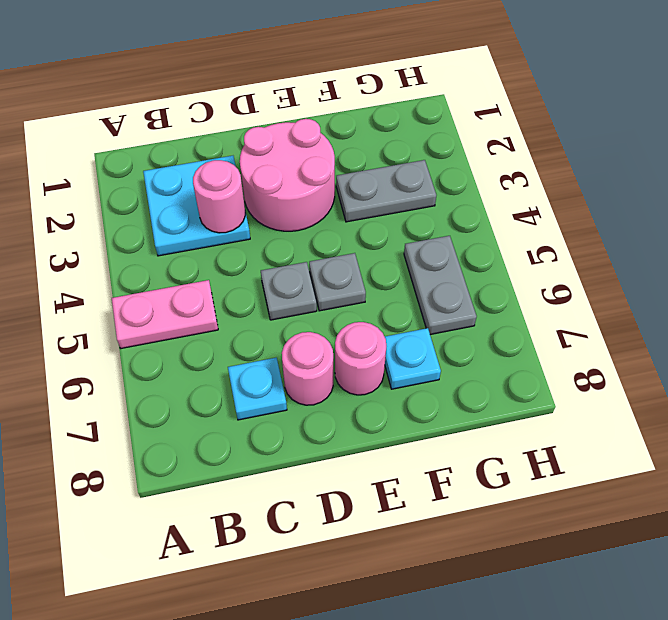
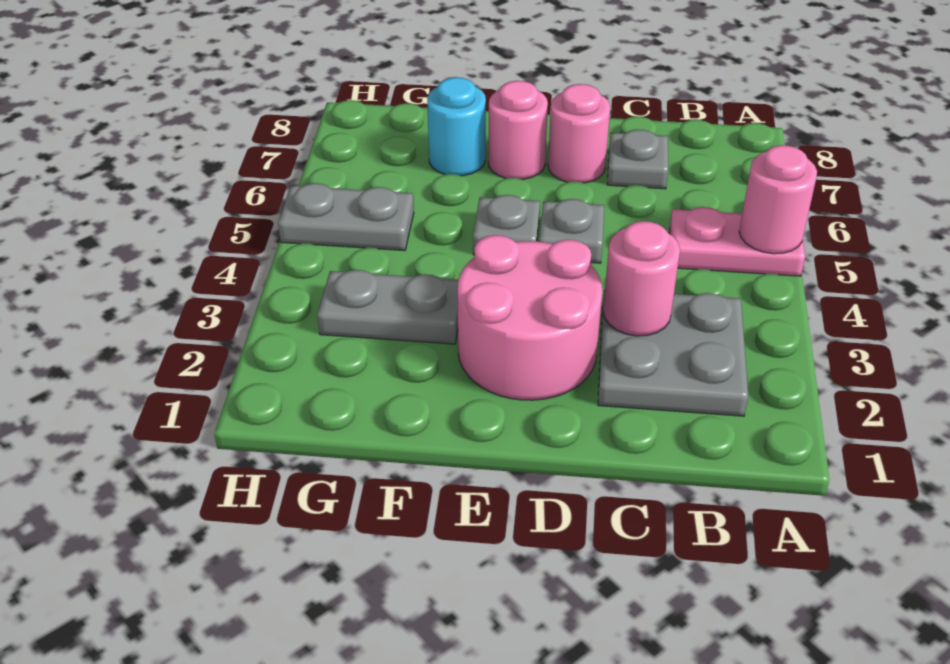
none -> pink round brick A5 level 2
cyan plate B2:C3 level 1 -> grey plate B2:C3 level 1
cyan plate C7 level 1 -> grey plate C7 level 1
cyan plate F7 level 1 -> cyan round brick F7 level 1
grey plate G5:G6 level 1 -> grey plate G5:H5 level 1

